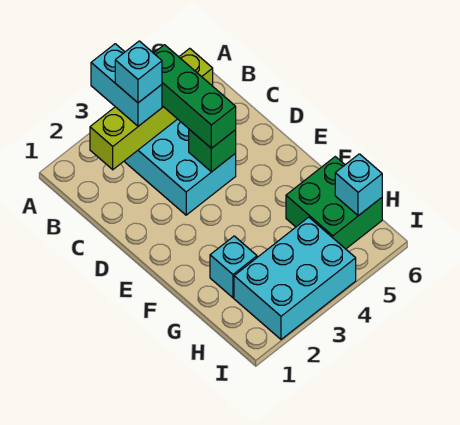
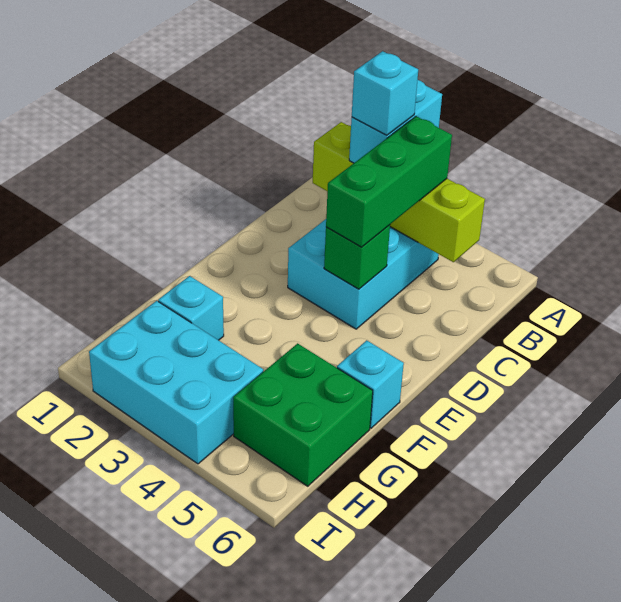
cyan brick H6 level 2 -> cyan brick F6 level 1

